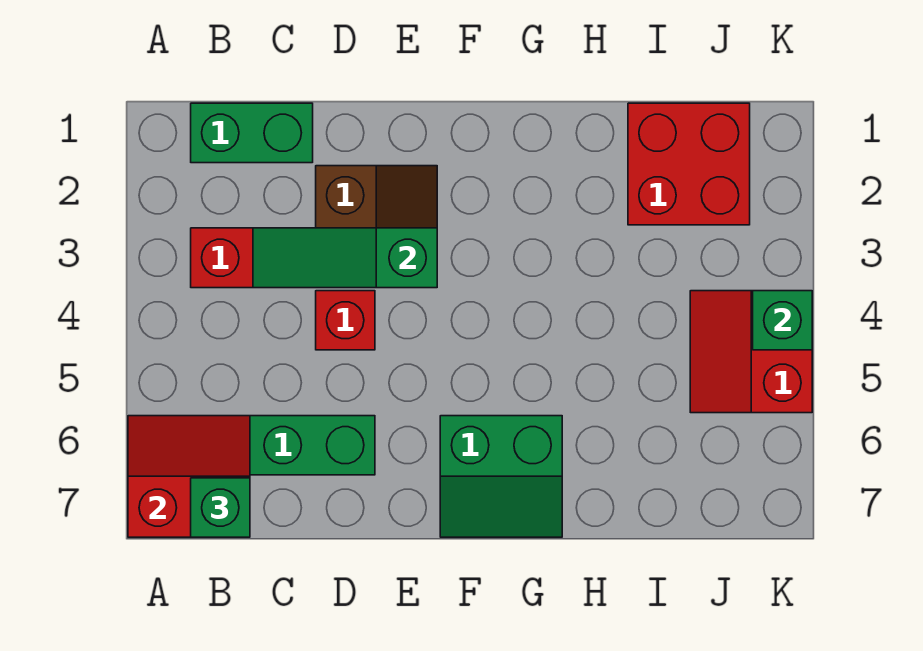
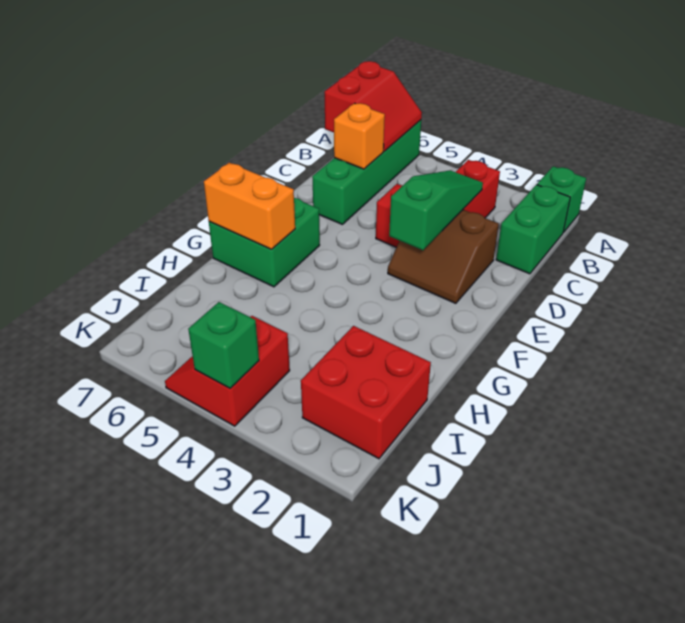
green brick B7 level 3 -> green brick A1 level 1
none -> orange brick C6 level 2
green slope F6:G7 level 1 top 6 -> green brick F6:G7 level 1
none -> orange brick G6:G7 level 2
red slope J4:K5 level 1 top K -> red slope J4:K5 level 1 top 4

